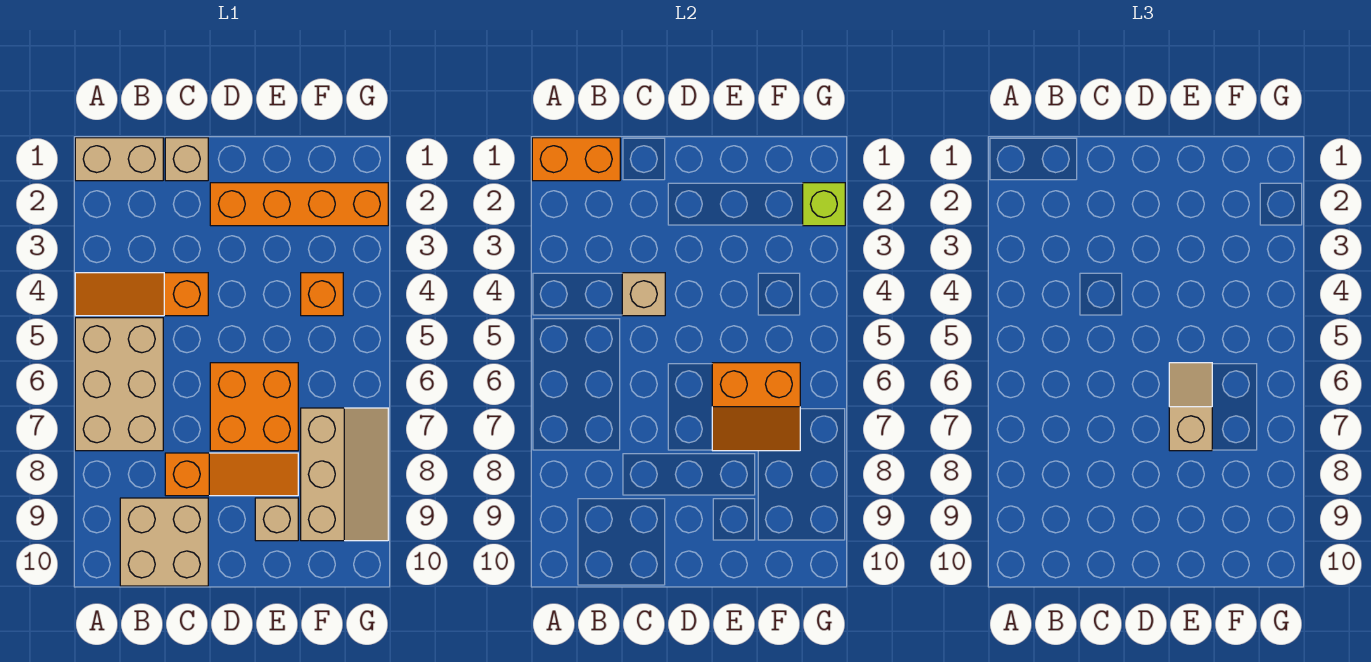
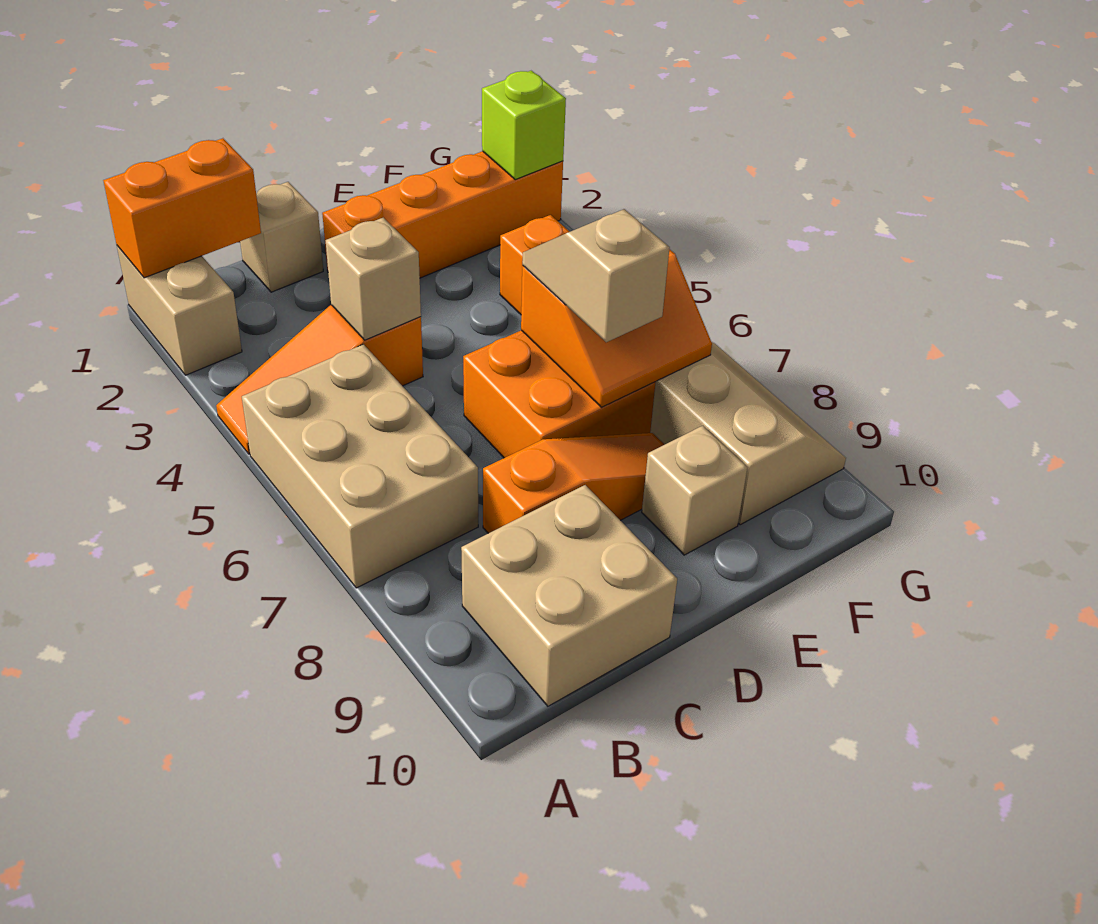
tan brick A1:B1 level 1 -> tan brick A1:A2 level 1

